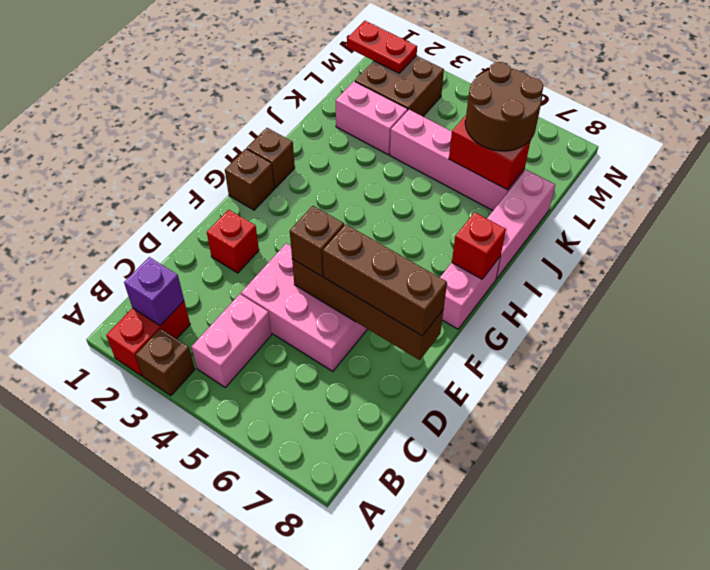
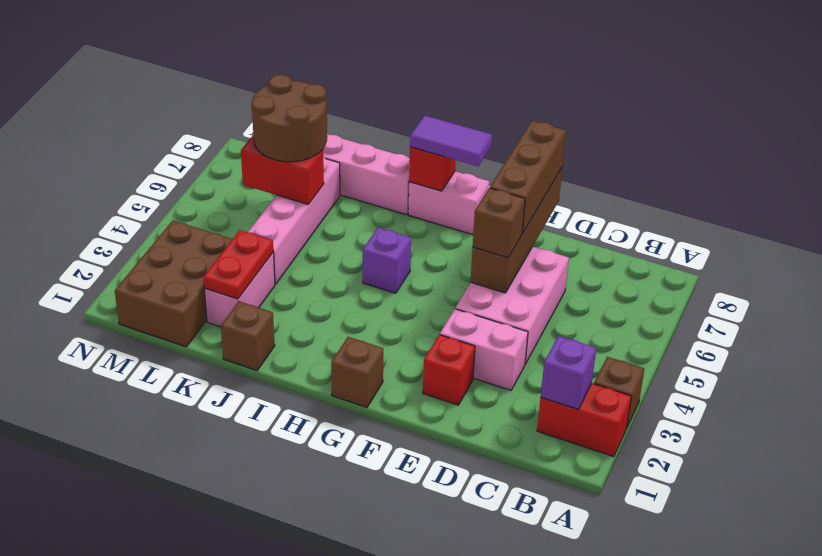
pink brick B4:C4 level 1 -> pink brick D3:E3 level 1
none -> purple tile G8:H8 level 3
brown brick H1 level 1 -> brown brick J1 level 1
none -> purple brick H5 level 1
red brick K6:K7 level 2 -> red brick K6:L6 level 2
brown brick L2:M3 level 1 -> brown brick L1:M3 level 1
red plate M1:M2 level 2 -> red plate K2:K3 level 2

